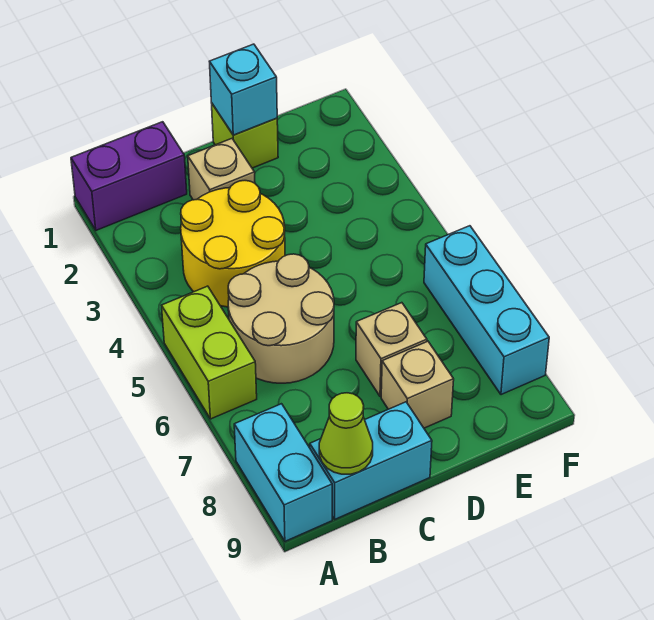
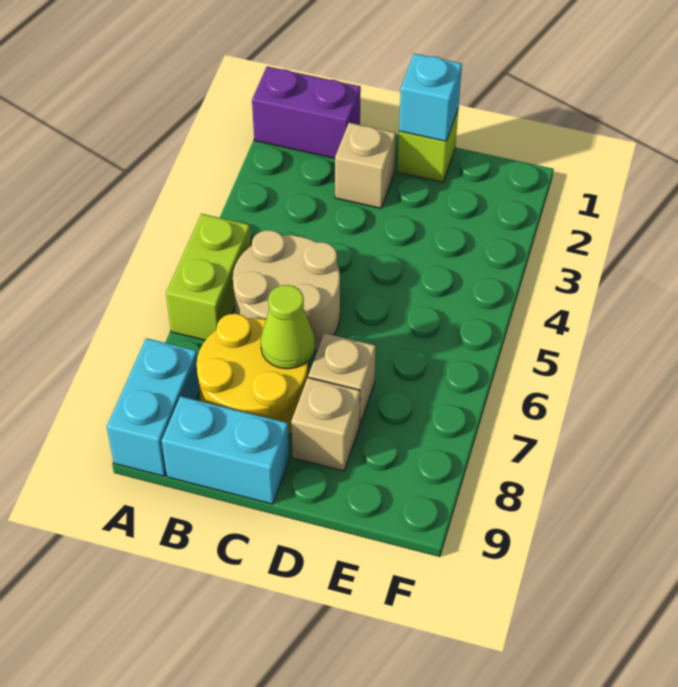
yellow round brick B3:C4 level 1 -> yellow round brick B7:C8 level 1
lime cone B9 level 2 -> lime cone C7 level 2
cyan brick F6:F8 level 1 -> none

